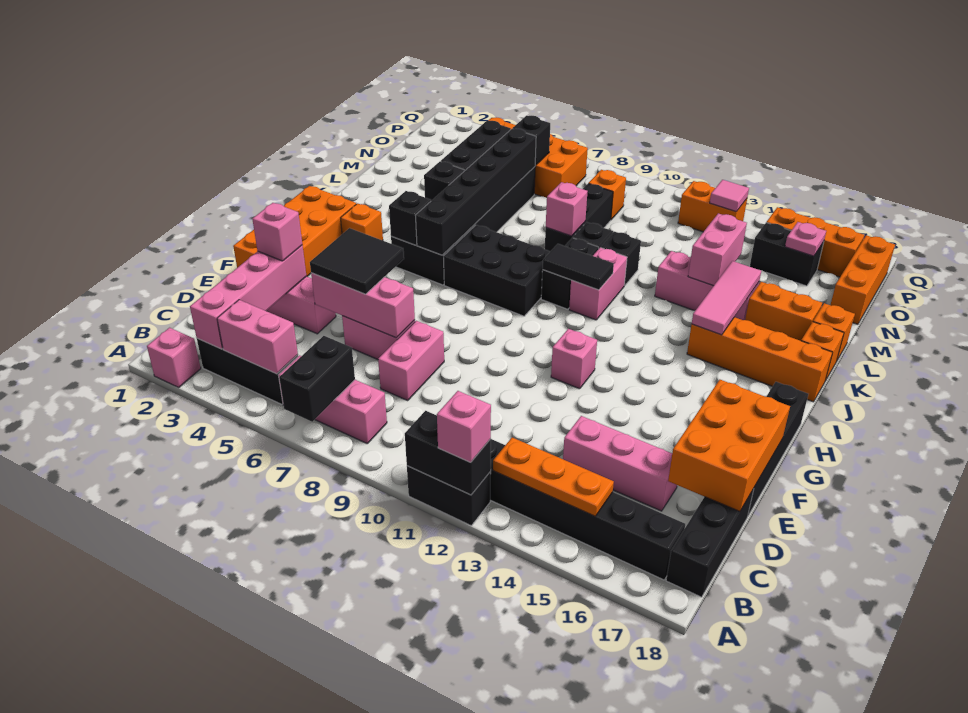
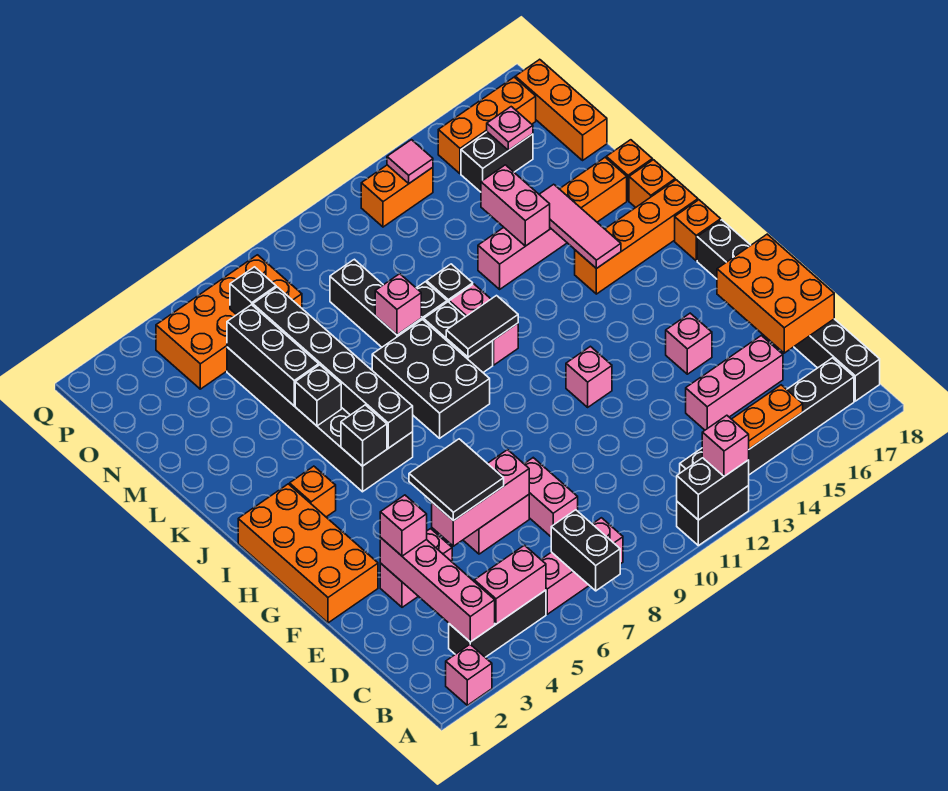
none -> pink brick F15 level 1
black brick I7:J9 level 1 -> black brick I8:K9 level 1
orange brick O9 level 1 -> orange brick I18 level 1

